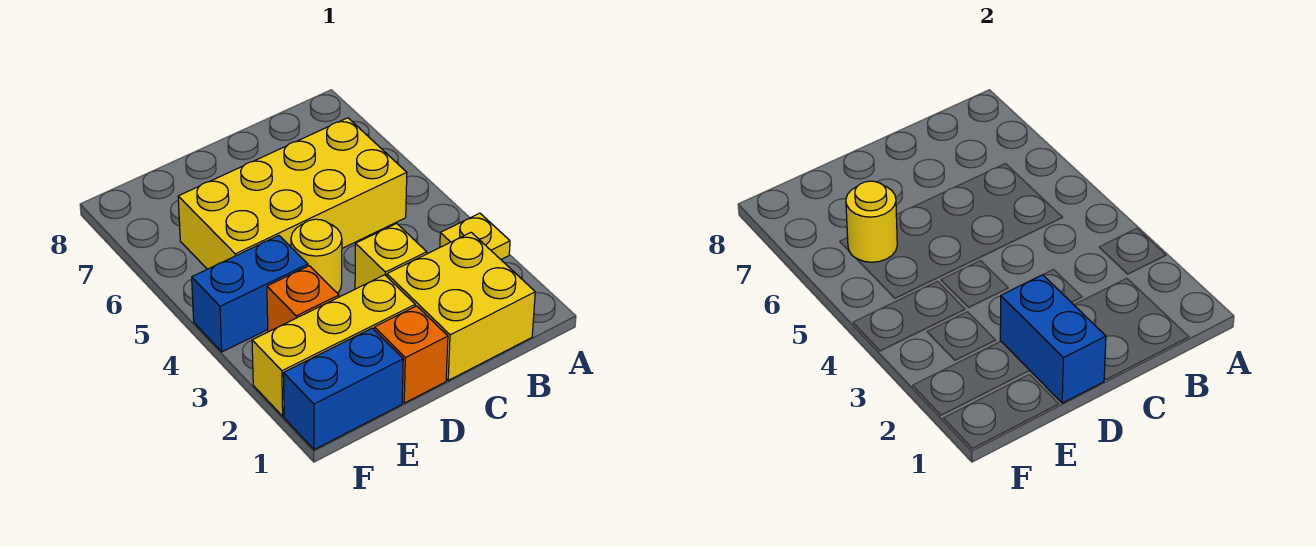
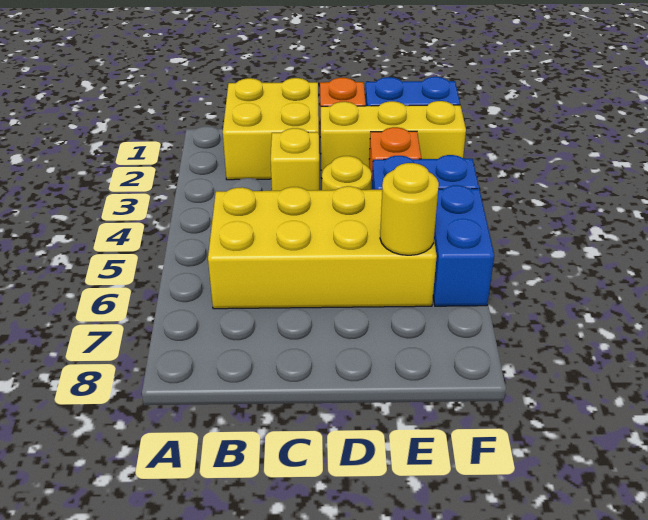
yellow plate A3 level 1 -> none
blue brick D1:D2 level 2 -> blue brick F5:F6 level 1

